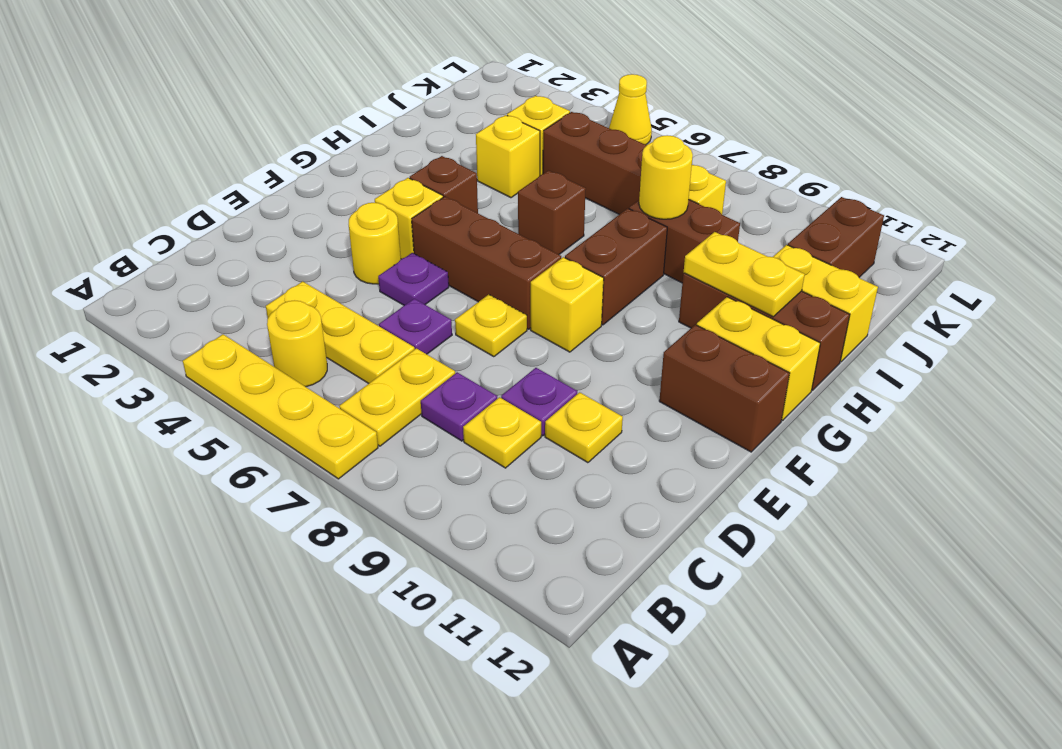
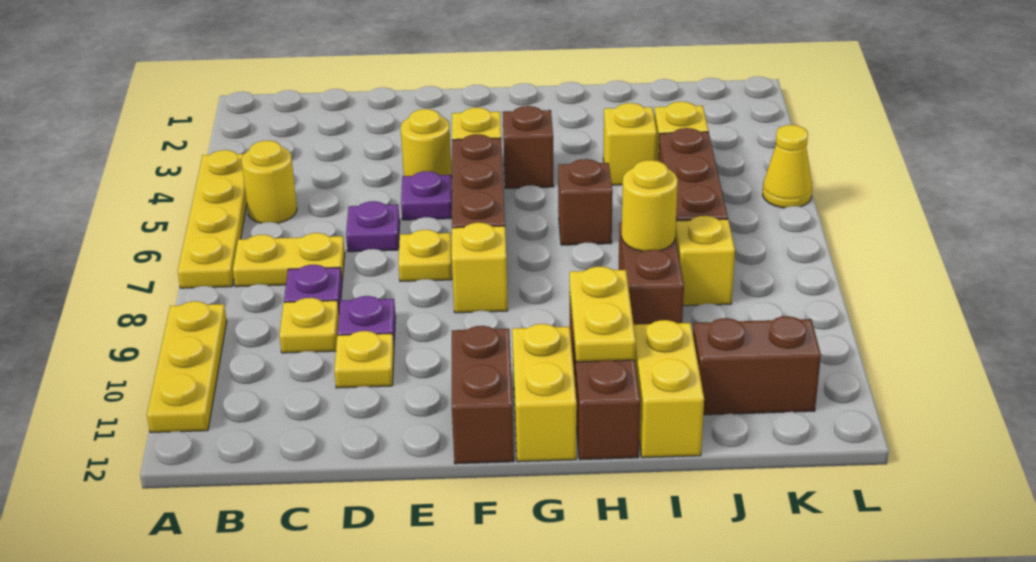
yellow plate C4:C6 level 1 -> yellow plate A9:A11 level 1
brown brick G8:H8 level 1 -> none

